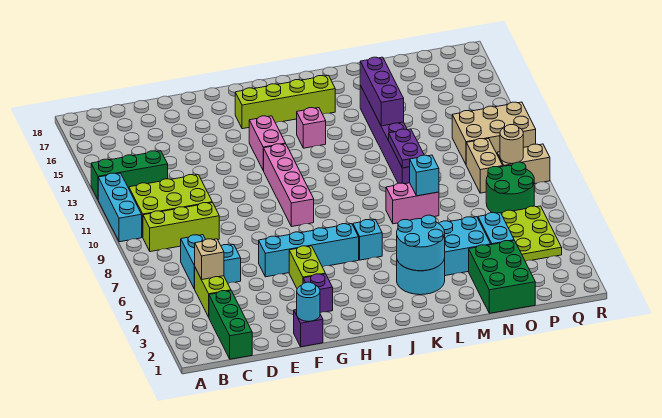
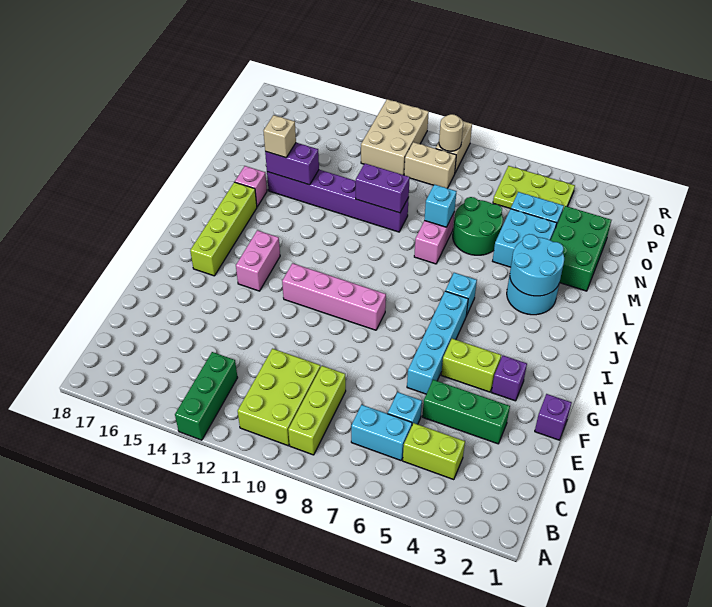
cyan brick A10:A12 level 1 -> none
green brick C1:C3 level 1 -> green brick E3:E5 level 1
tan brick C5 level 2 -> tan brick M15 level 3
cyan round brick F1 level 2 -> none
pink brick H13:H14 level 1 -> pink brick H14:I14 level 1
pink brick J14 level 1 -> pink brick L16 level 1
purple plate M10:M11 level 2 -> purple brick M10:M11 level 2
purple brick M13:M15 level 2 -> purple brick M14:M15 level 2
green brick N1:O3 level 1 -> green brick M2:O3 level 1
green round brick P7:Q8 level 1 -> green round brick M6:N7 level 1

